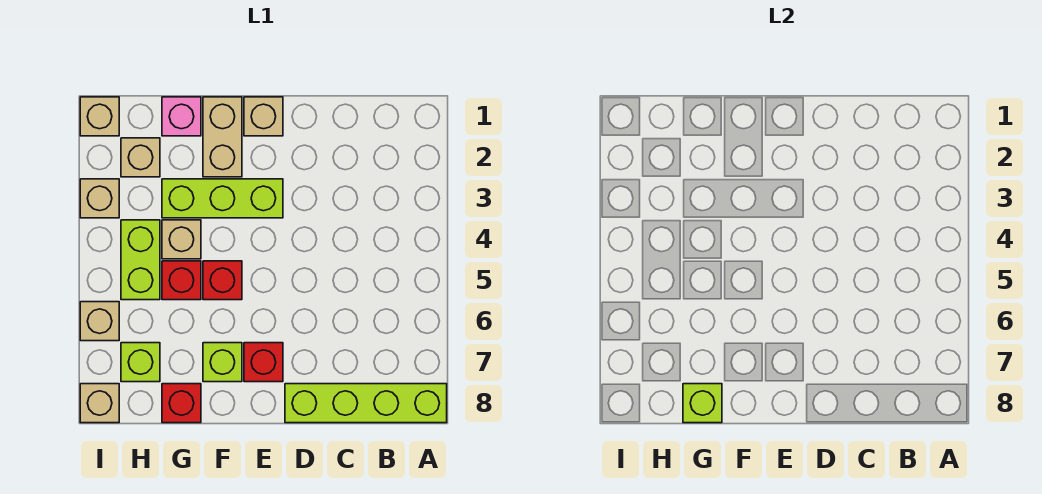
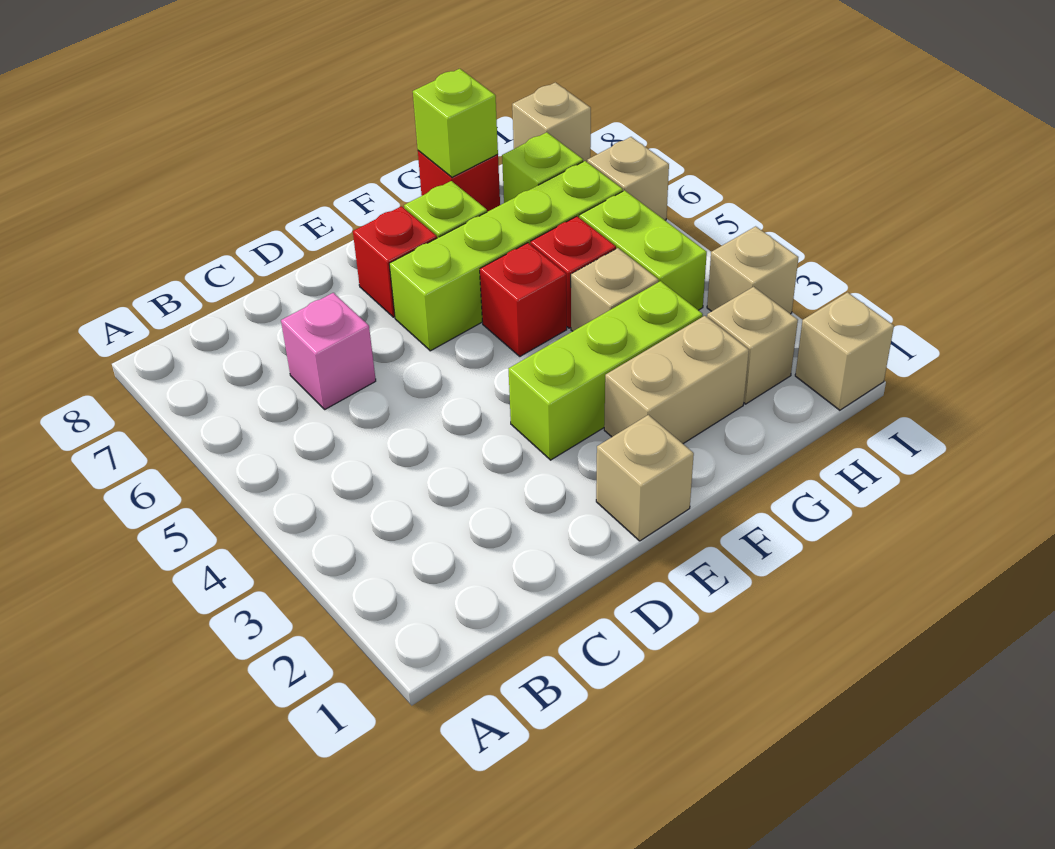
lime brick A8:D8 level 1 -> lime brick E6:H6 level 1
tan brick F1:F2 level 1 -> tan brick F2:G2 level 1
pink brick G1 level 1 -> pink brick C6 level 1

